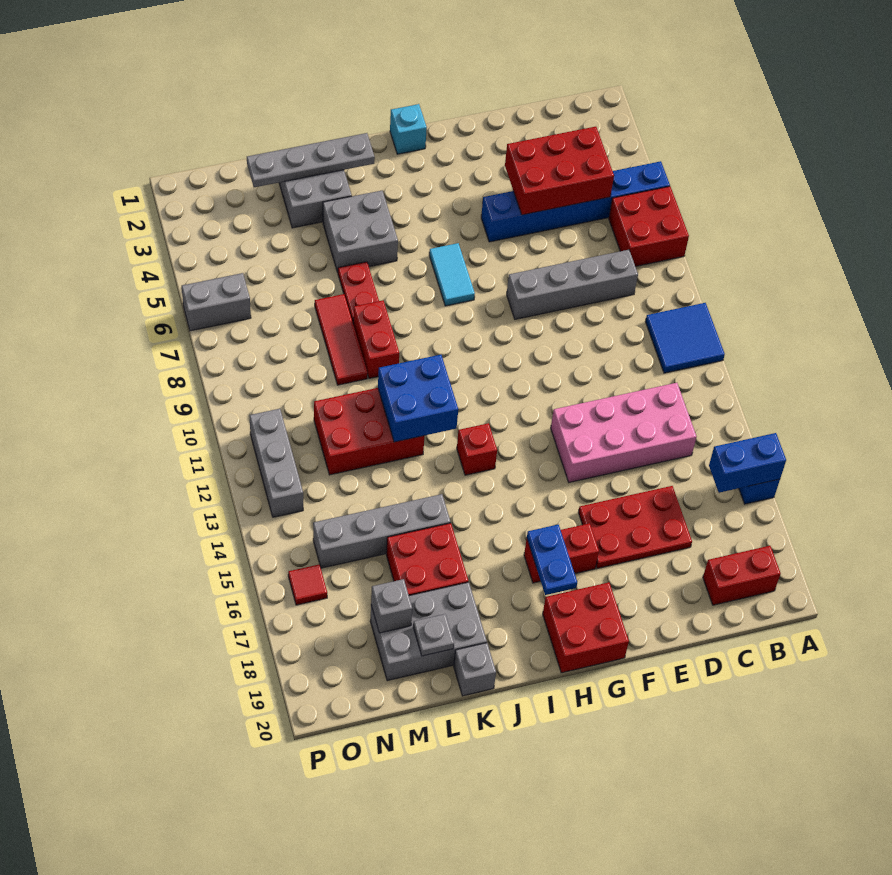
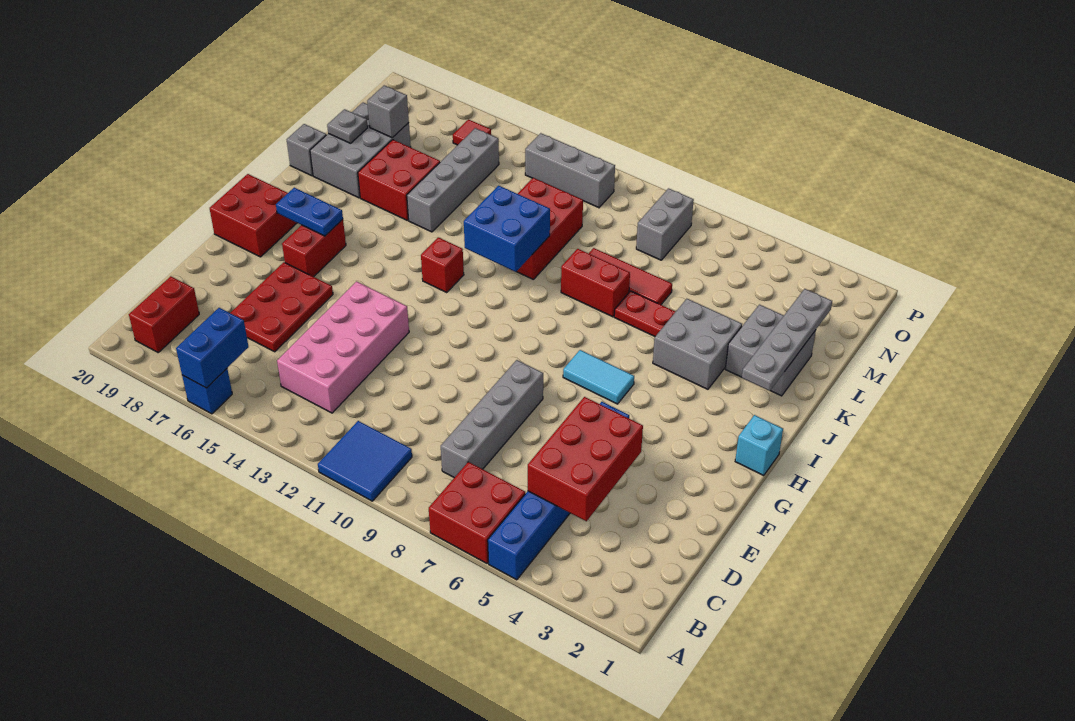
grey brick O6:P6 level 1 -> grey brick N8:O8 level 1

